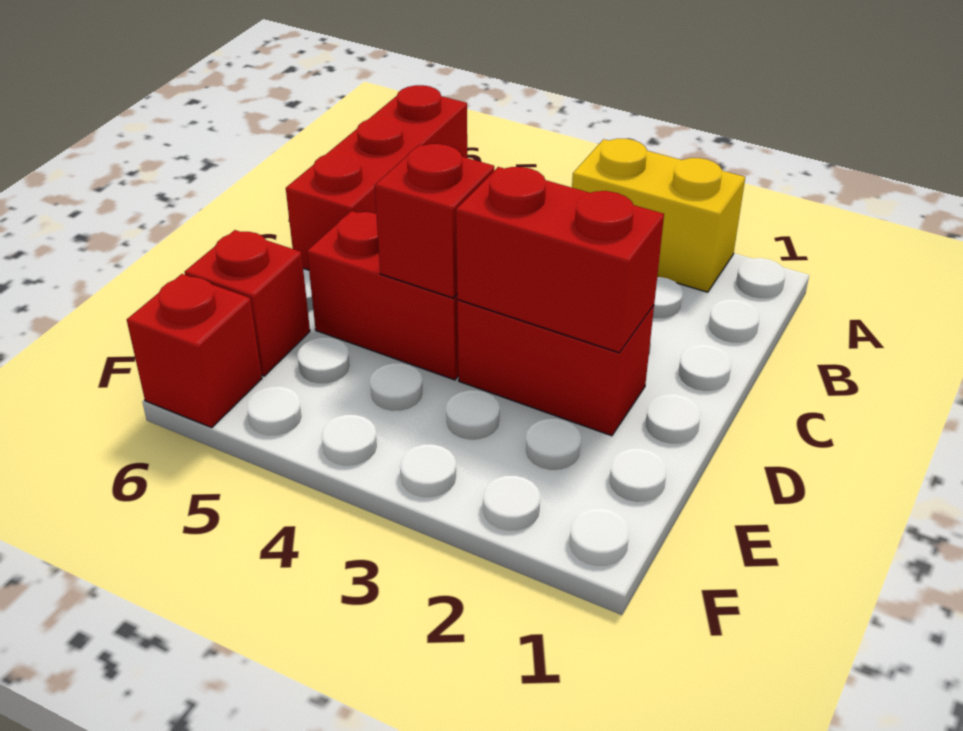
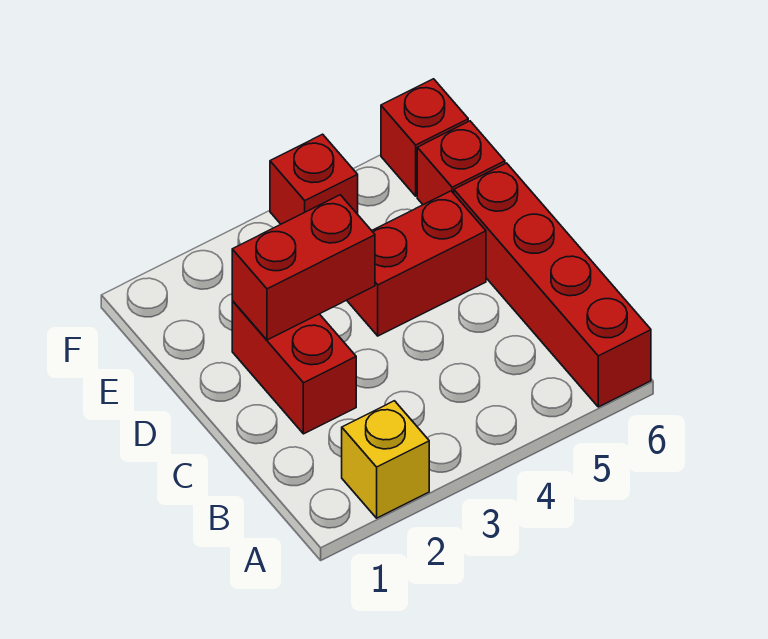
yellow brick A2:A3 level 1 -> yellow brick A2 level 1
red brick A6:C6 level 1 -> red brick A6:D6 level 1
red brick D2:D3 level 1 -> red brick C2:D2 level 1
red brick D4 level 2 -> red brick F4 level 1

